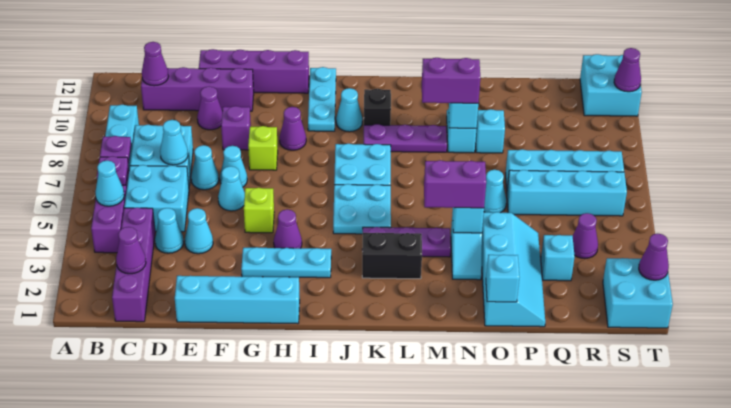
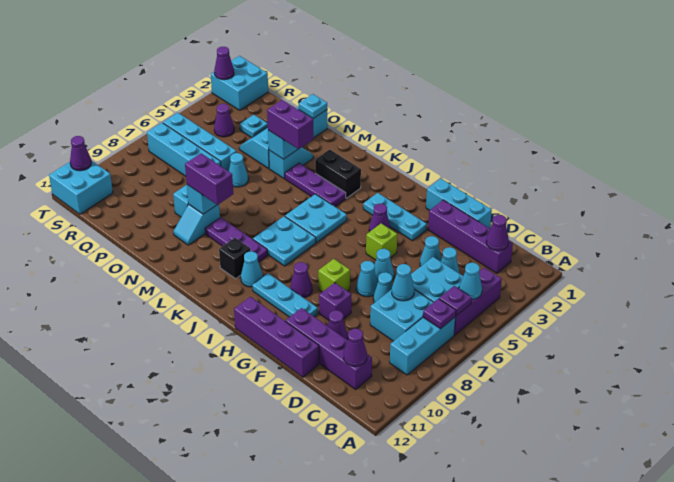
purple brick C1:C4 level 1 -> purple brick C2:F2 level 1
cyan brick E1:H1 level 1 -> cyan brick E1:G1 level 1
cyan plate I10:I12 level 1 -> cyan plate G10:I10 level 1
cyan brick O1 level 2 -> cyan plate O1 level 2
cyan brick Q3 level 1 -> cyan plate Q3 level 1

